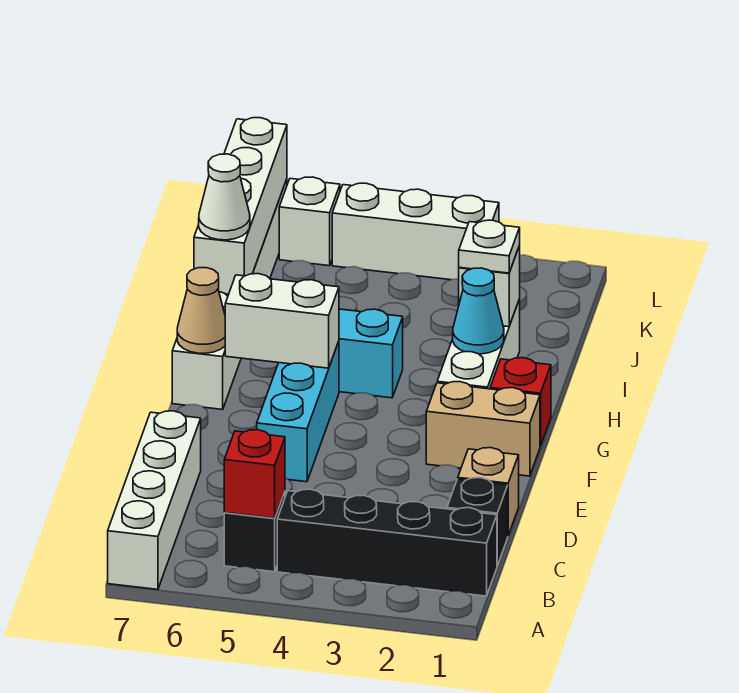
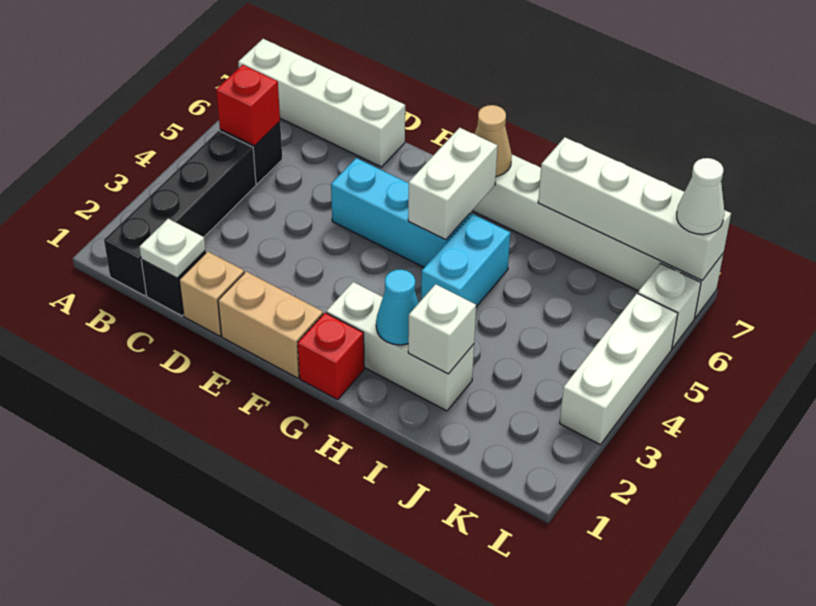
tan brick F1:F2 level 1 -> tan brick E1:F1 level 1
white plate I2 level 3 -> white plate C1 level 2
white cone I7 level 3 -> white cone L7 level 3

